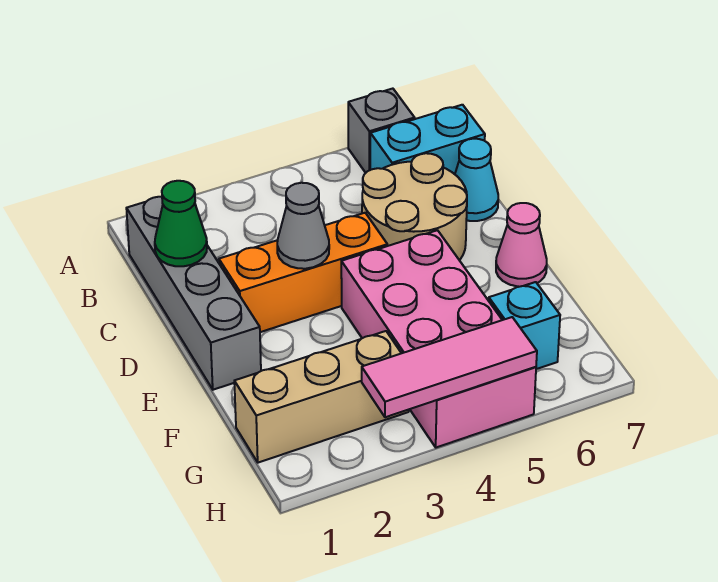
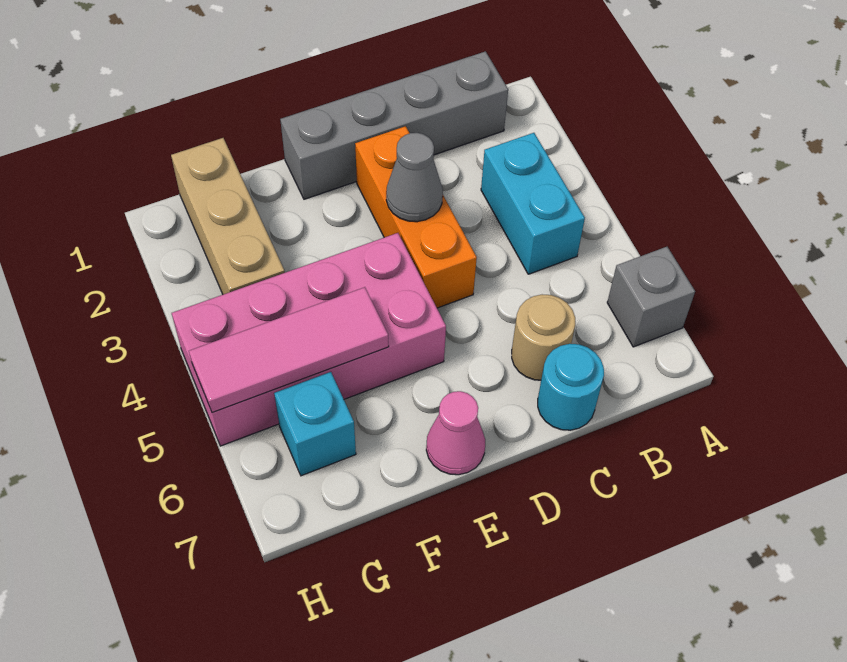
cyan brick B6:B7 level 1 -> cyan brick B3:B4 level 1
green cone C1 level 2 -> none
tan round brick C5:D6 level 1 -> tan round brick C6 level 1
cyan cone C7 level 1 -> cyan round brick C7 level 1
pink tile H3:H5 level 2 -> pink tile F5:H5 level 2

